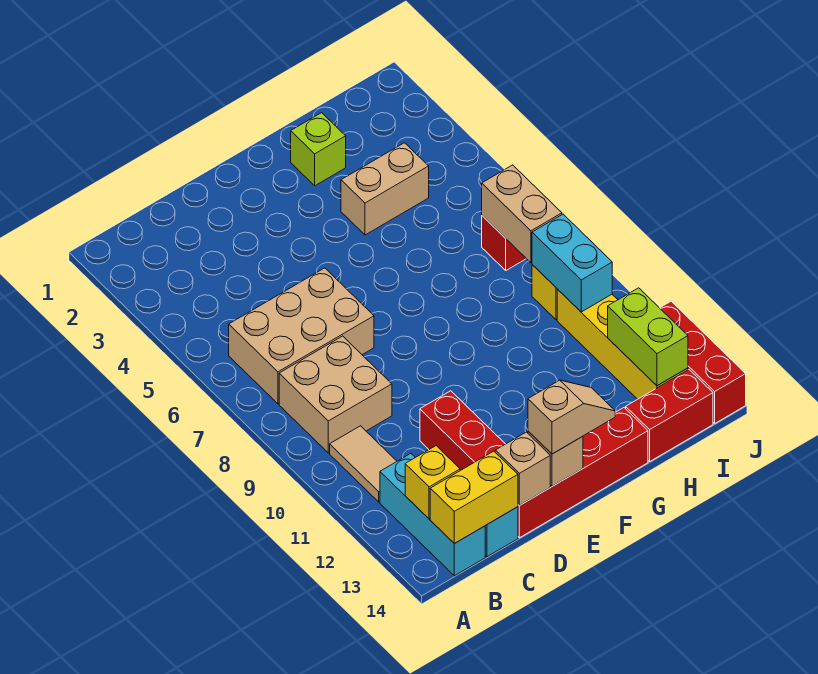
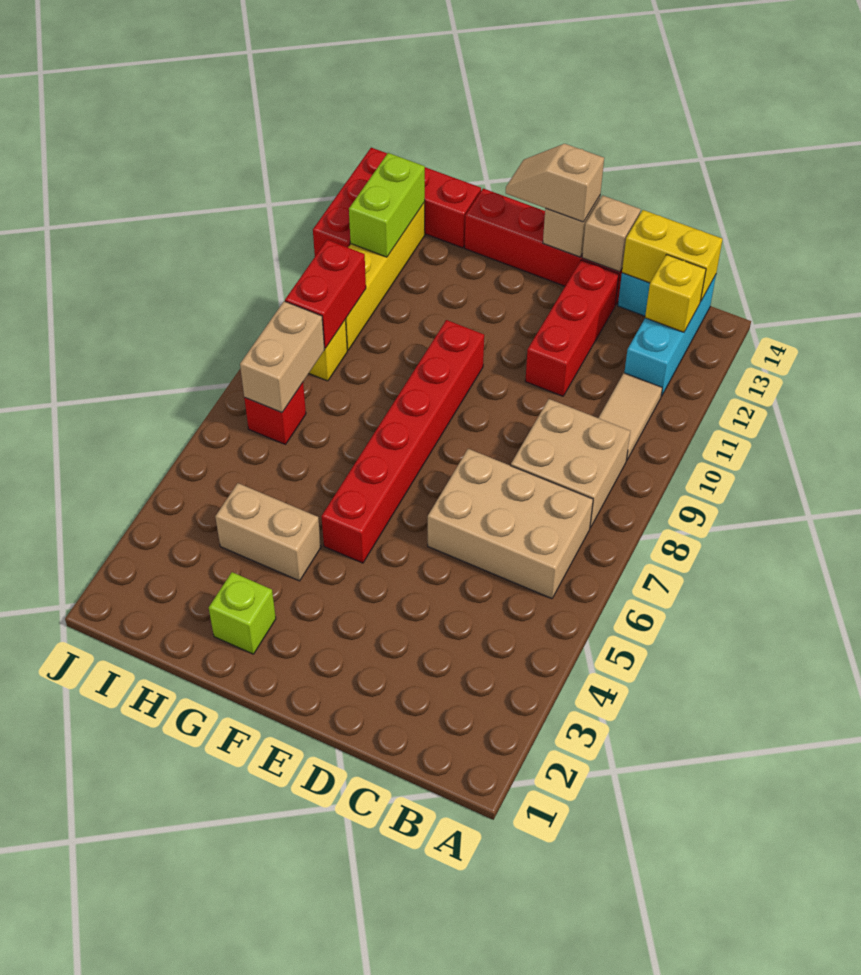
none -> red brick F5:F10 level 1
cyan brick I9:I10 level 2 -> red brick I9:I10 level 2

